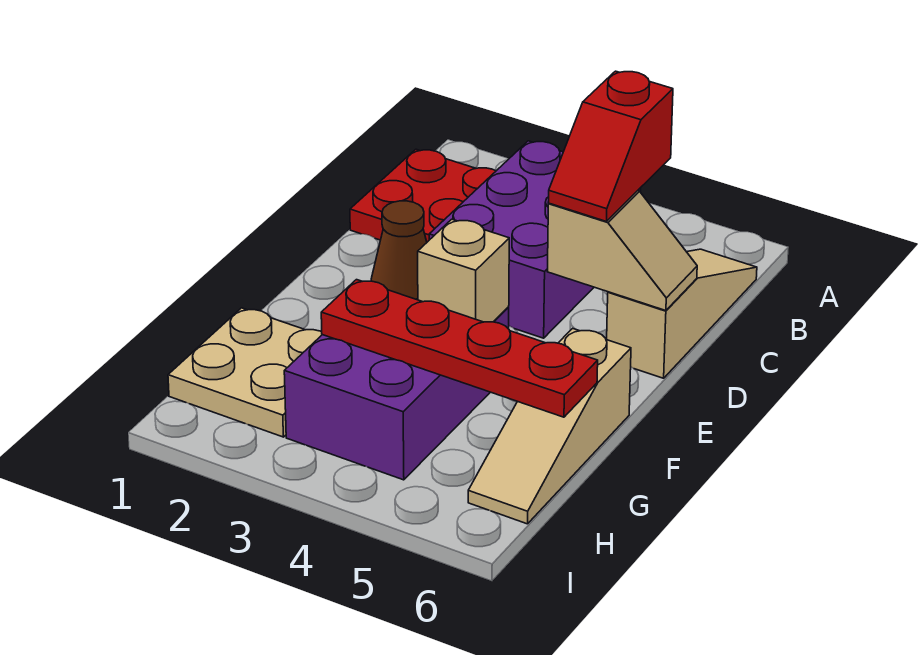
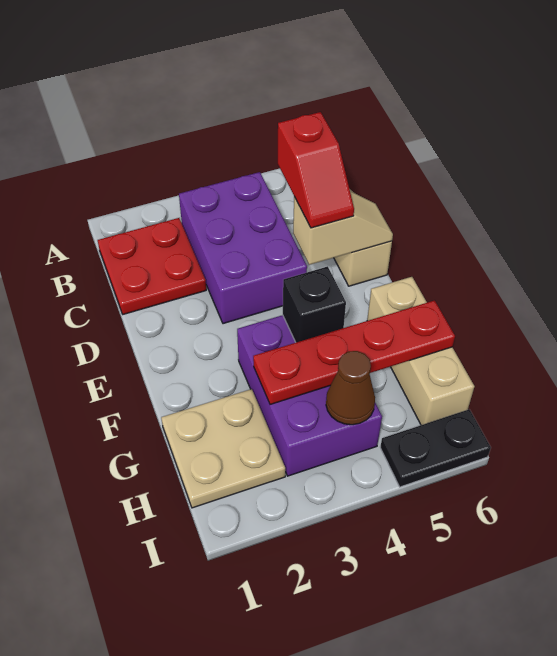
brown cone F3 level 2 -> brown cone H4 level 2
tan brick F4 level 2 -> black brick F4 level 2
tan slope F6:H6 level 1 top F -> tan brick F6:H6 level 1
none -> black plate I5:I6 level 1

